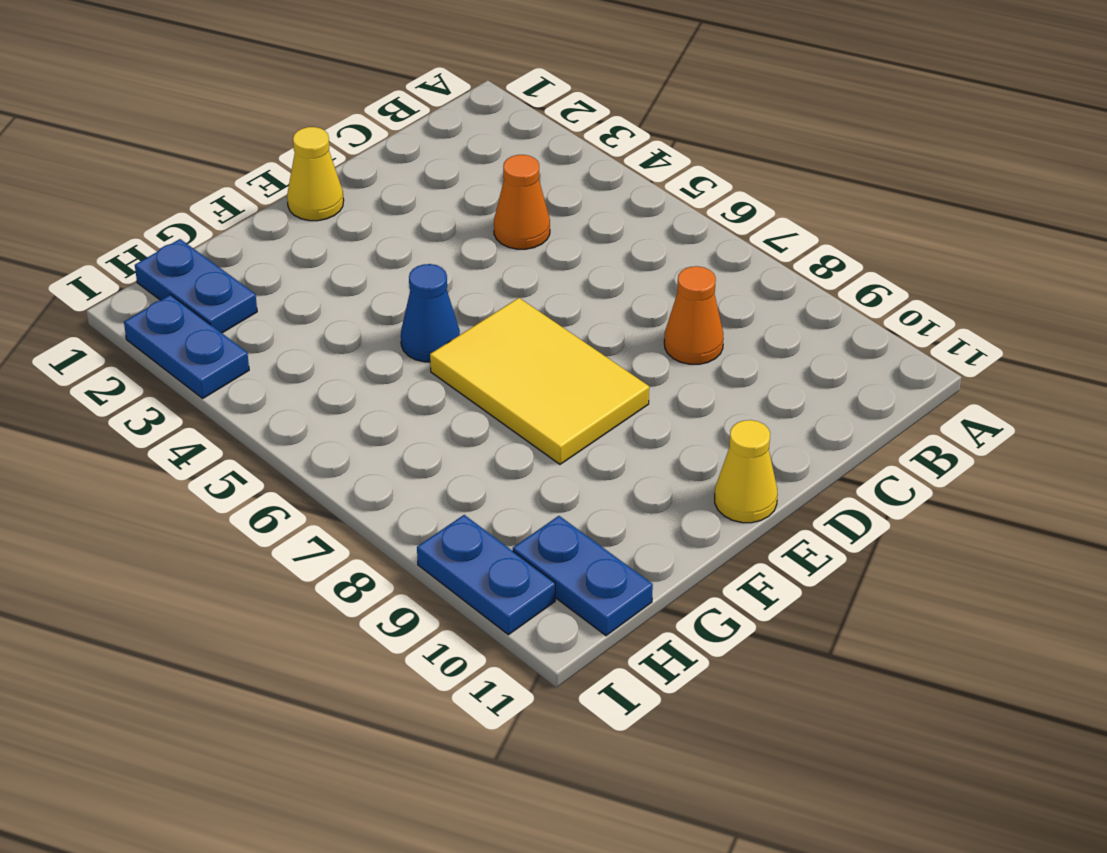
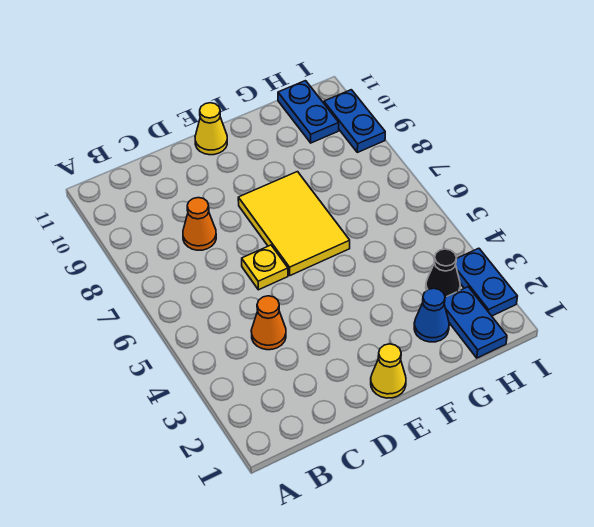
none -> yellow plate D6 level 1
blue cone F5 level 1 -> blue cone G2 level 1
none -> black cone H3 level 1

